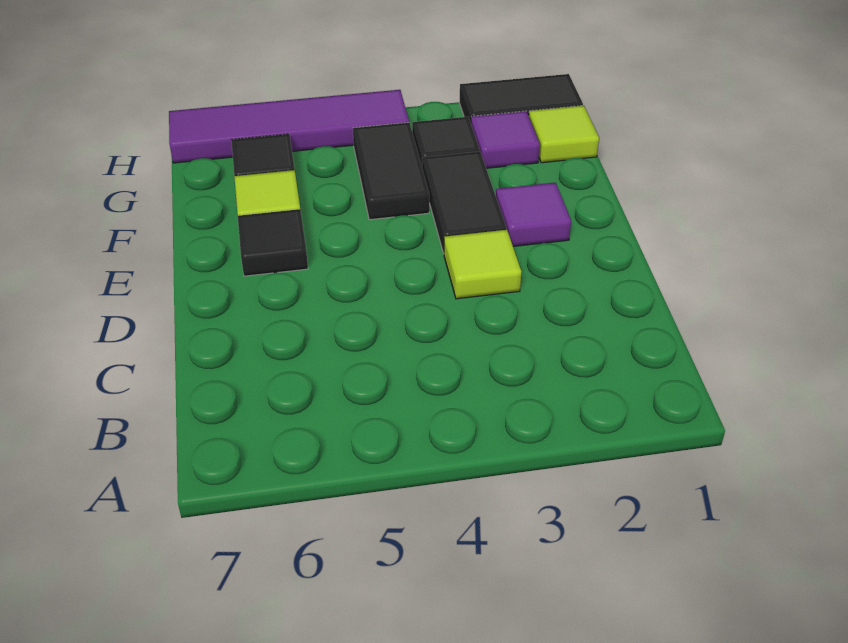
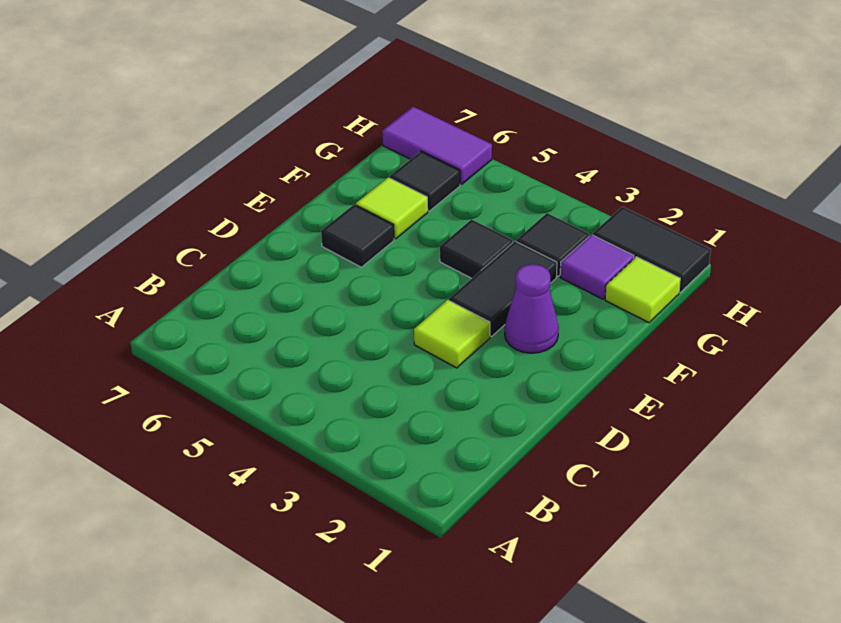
purple tile E2 level 1 -> purple cone E2 level 1
black tile F4:G4 level 1 -> black tile F4 level 1
purple tile H4:H7 level 1 -> purple tile H6:H7 level 1

